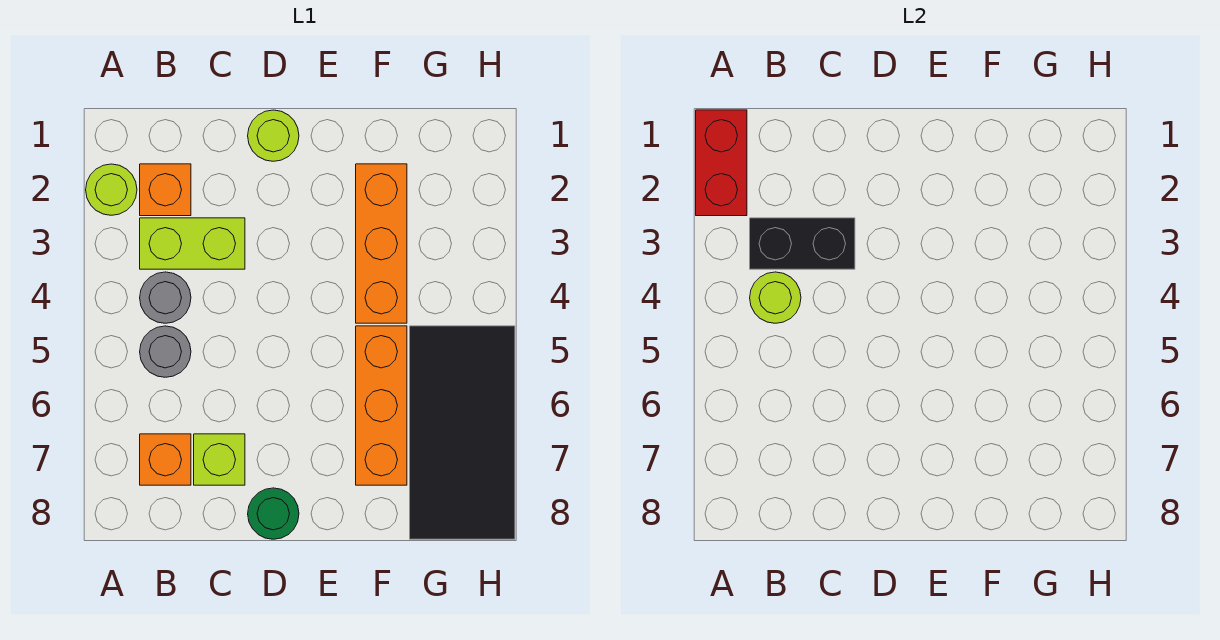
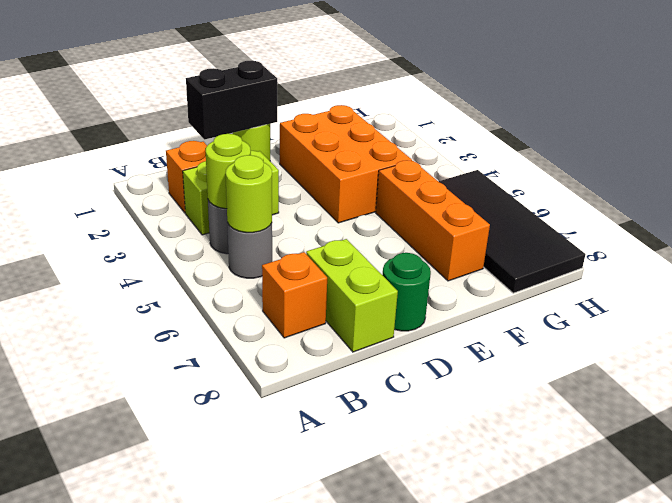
red brick A1:A2 level 2 -> none
lime round brick A2 level 1 -> lime round brick B5 level 2
black brick B3:C3 level 2 -> black brick C1:D1 level 2
lime brick C7 level 1 -> lime brick C7:C8 level 1
orange brick F2:F4 level 1 -> orange brick E2:F4 level 1

